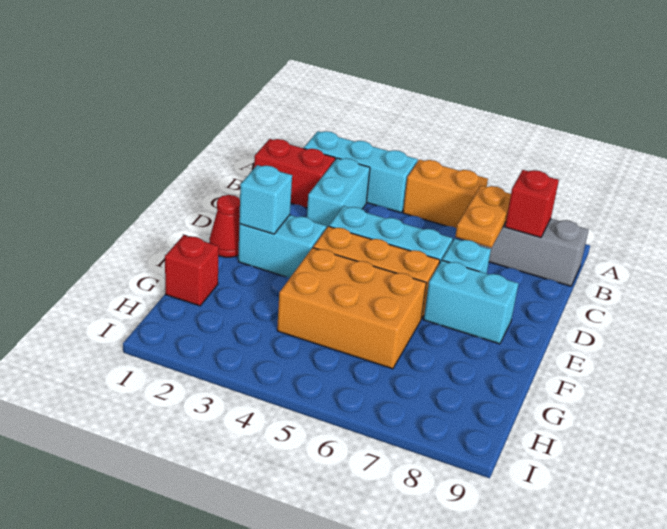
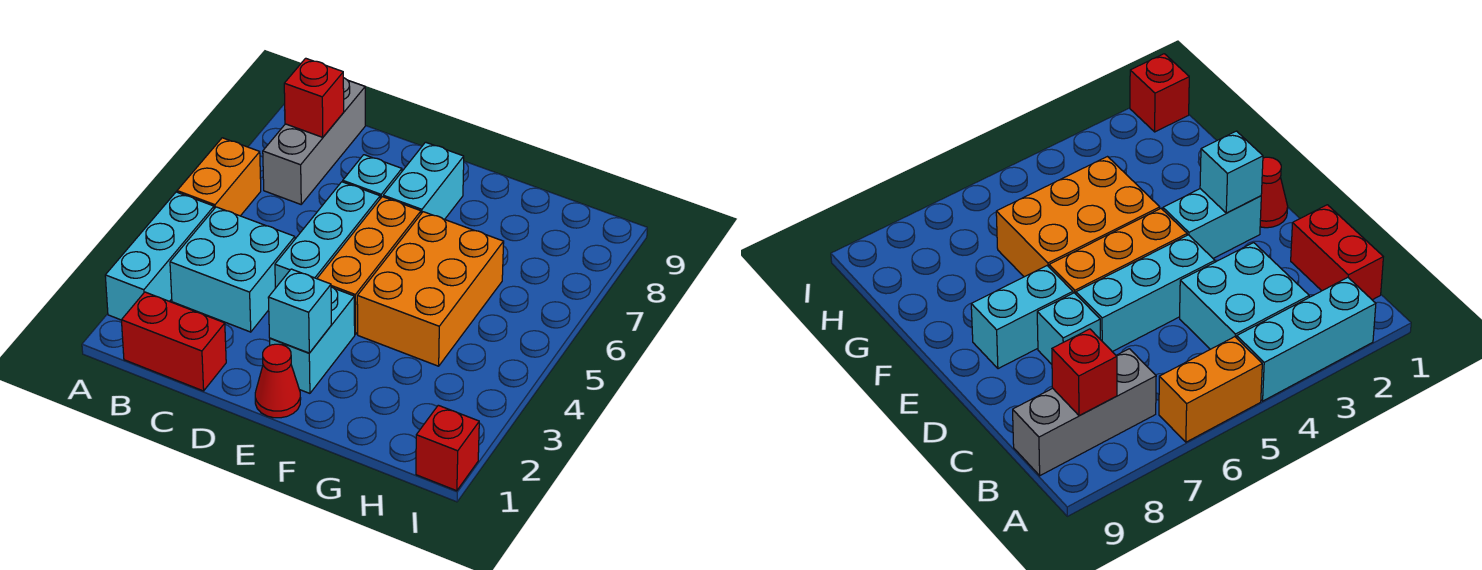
red brick B1:B2 level 1 -> red brick B1:C1 level 1
cyan brick B3:C3 level 1 -> cyan brick B3:C4 level 1
orange plate B7:C7 level 2 -> none
red brick G1 level 1 -> red brick I1 level 1

